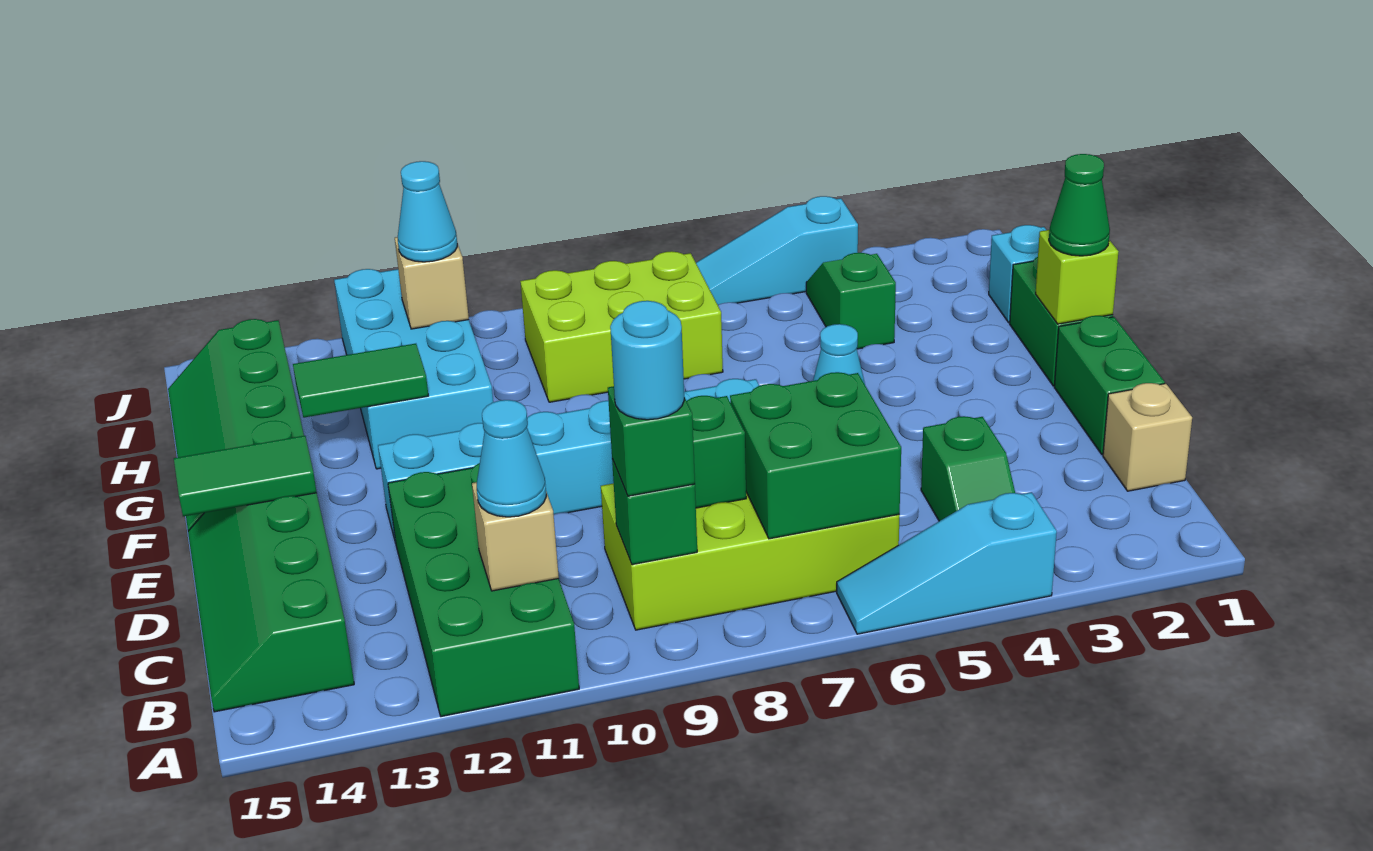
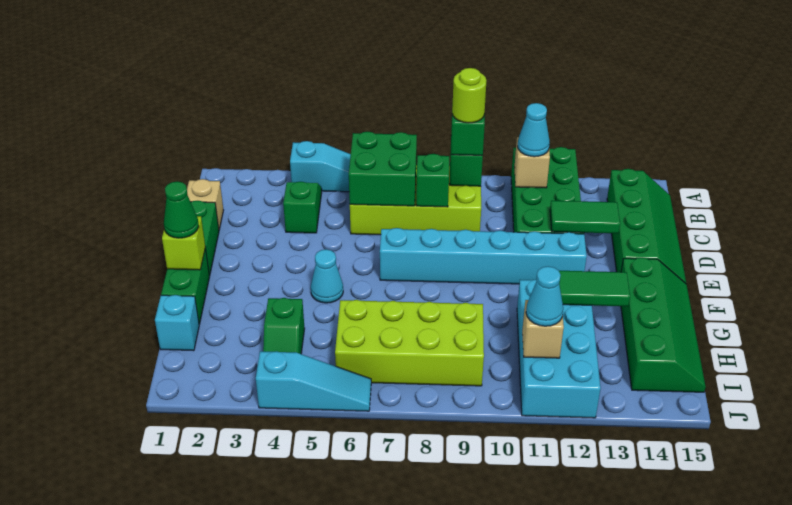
cyan round brick B9 level 4 -> lime round brick B9 level 4
green tile E14:E15 level 2 -> green tile D12:D13 level 2
lime brick H7:I9 level 1 -> lime brick H6:I9 level 1

